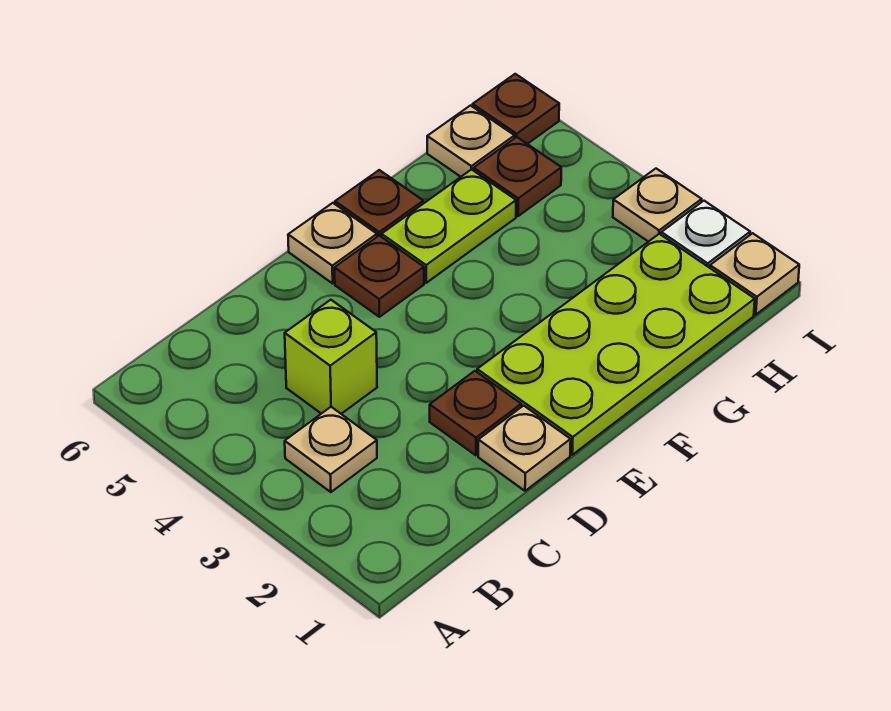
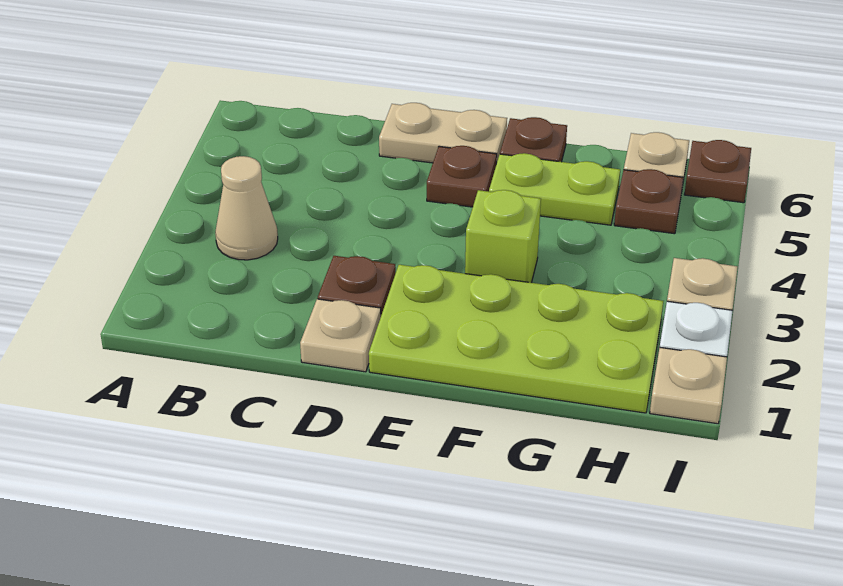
tan plate B3 level 1 -> tan cone B3 level 1
lime brick C4 level 1 -> lime brick F3 level 1
tan plate E6 level 1 -> tan plate D6:E6 level 1

